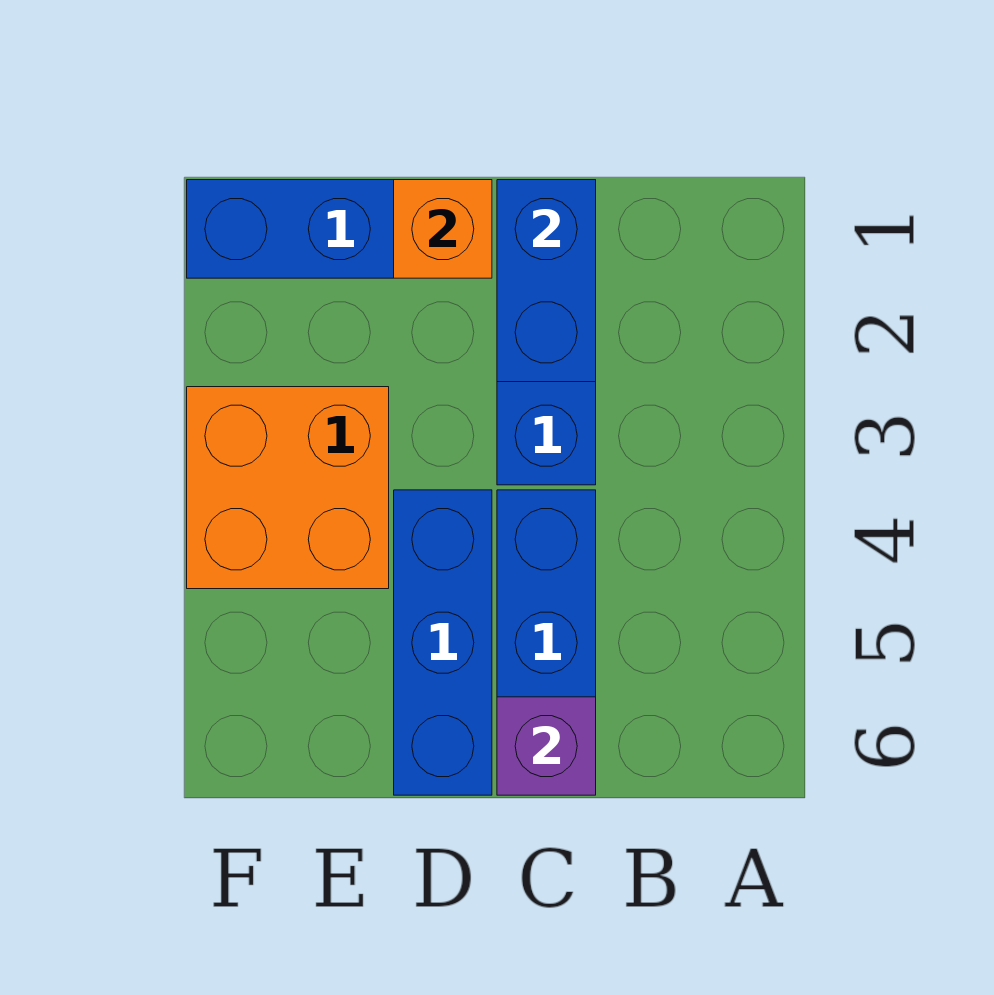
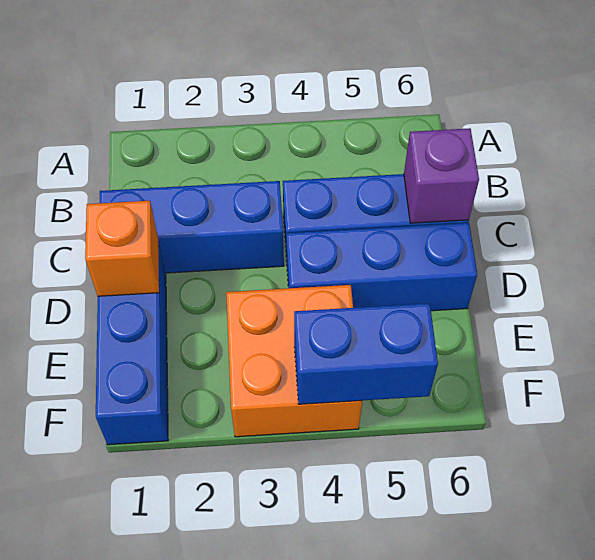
blue brick C1:C2 level 2 -> blue brick F4:F5 level 2

